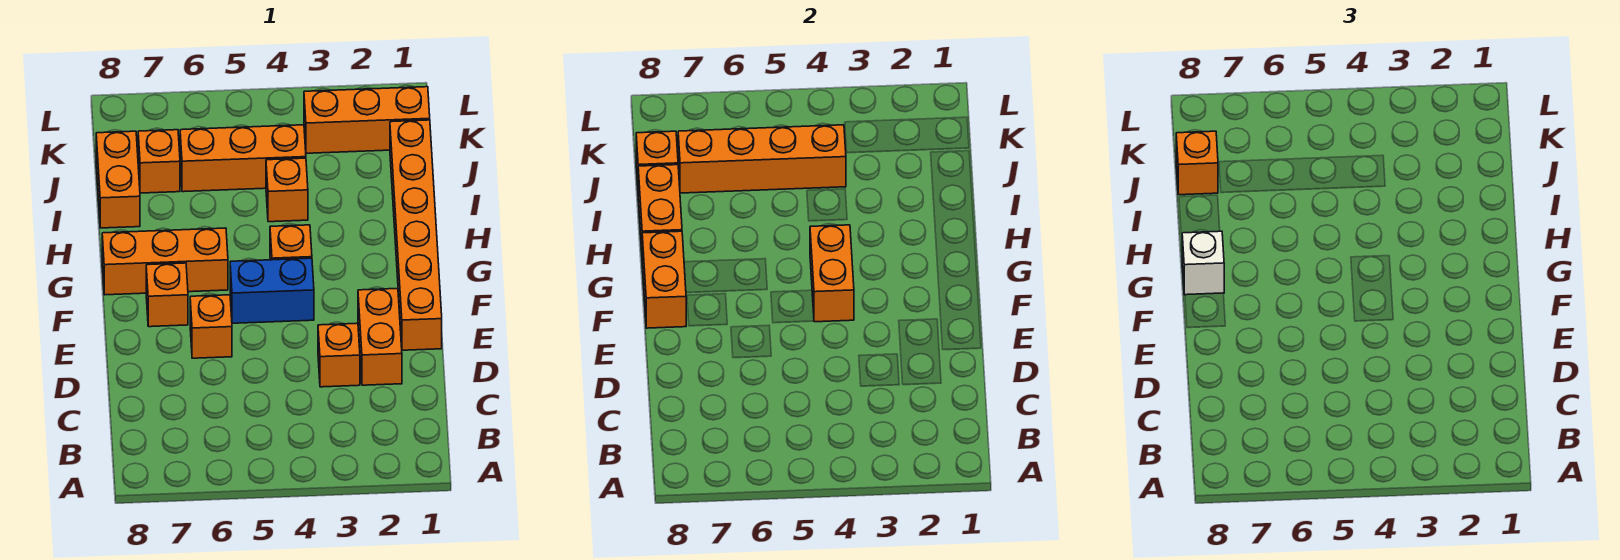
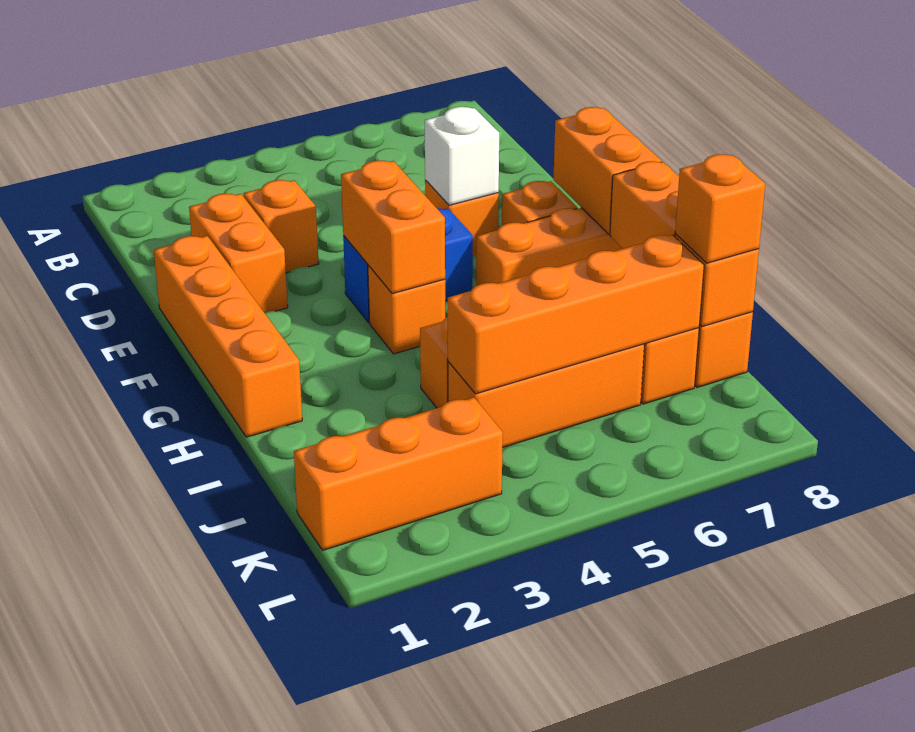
orange brick E1:J1 level 1 -> orange brick E1:H1 level 1
white brick G8 level 3 -> white brick E6 level 2

